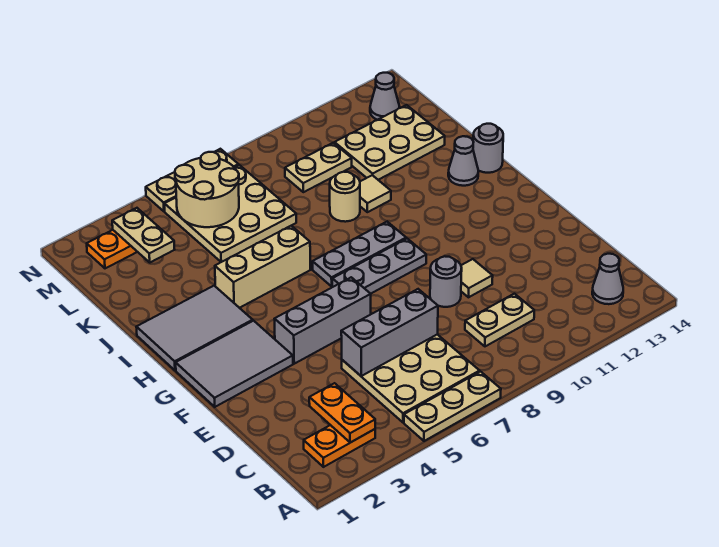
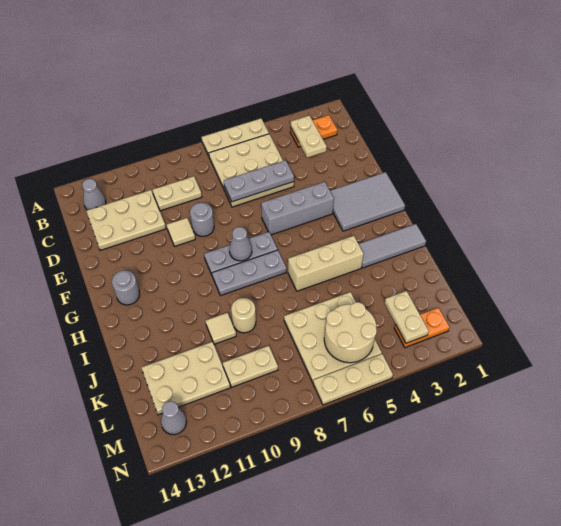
orange plate B3:C3 level 2 -> tan plate B3:C3 level 2
none -> tan plate C11:D13 level 1
grey brick D5:D7 level 2 -> grey plate D5:D7 level 2
grey tile H1:I3 level 1 -> grey tile I1:I3 level 1
grey cone I13 level 1 -> grey cone G8 level 2
grey round brick I14 level 1 -> grey round brick G13 level 1

